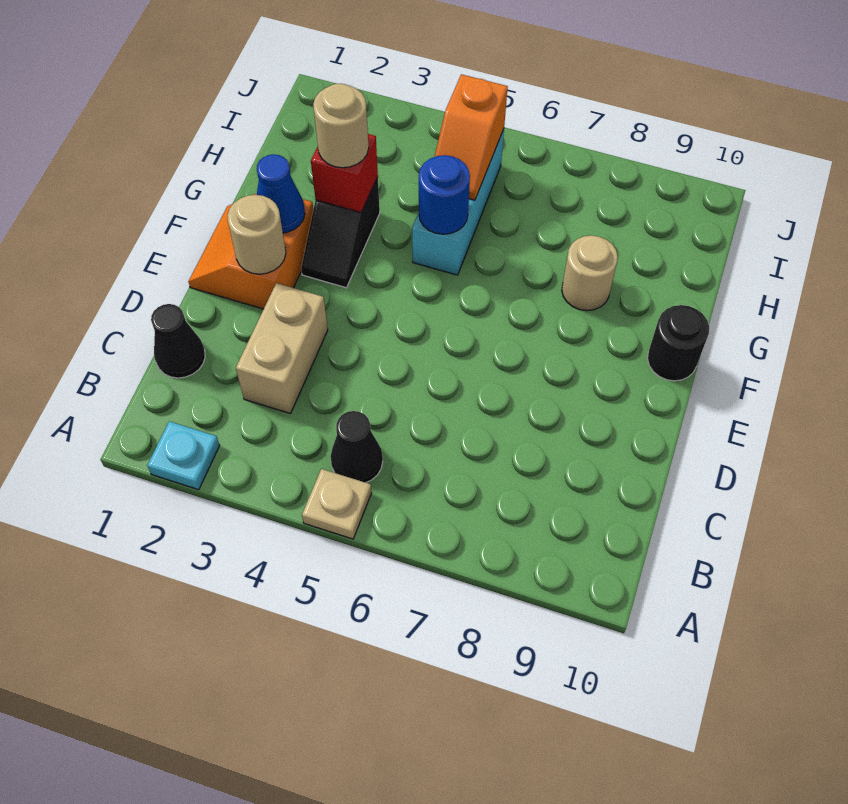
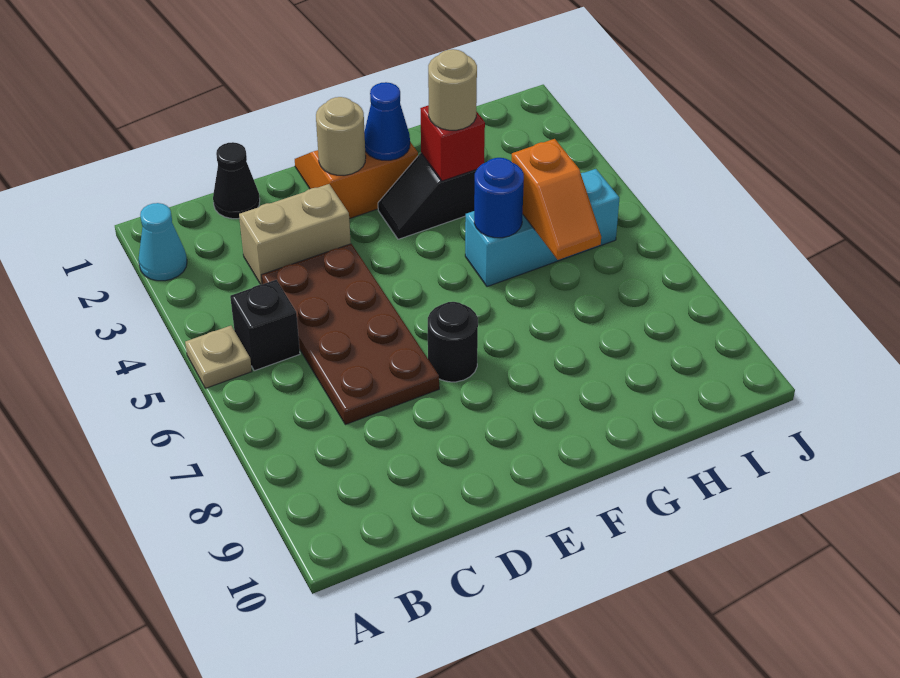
cyan plate A2 level 1 -> cyan cone A2 level 1
black cone B5 level 1 -> black brick B5 level 1
none -> brown plate C4:D7 level 1
black round brick F10 level 1 -> black round brick E7 level 1
tan round brick G8 level 1 -> none
orange slope H5:I5 level 2 top I -> orange slope H5:H6 level 2 top 5

